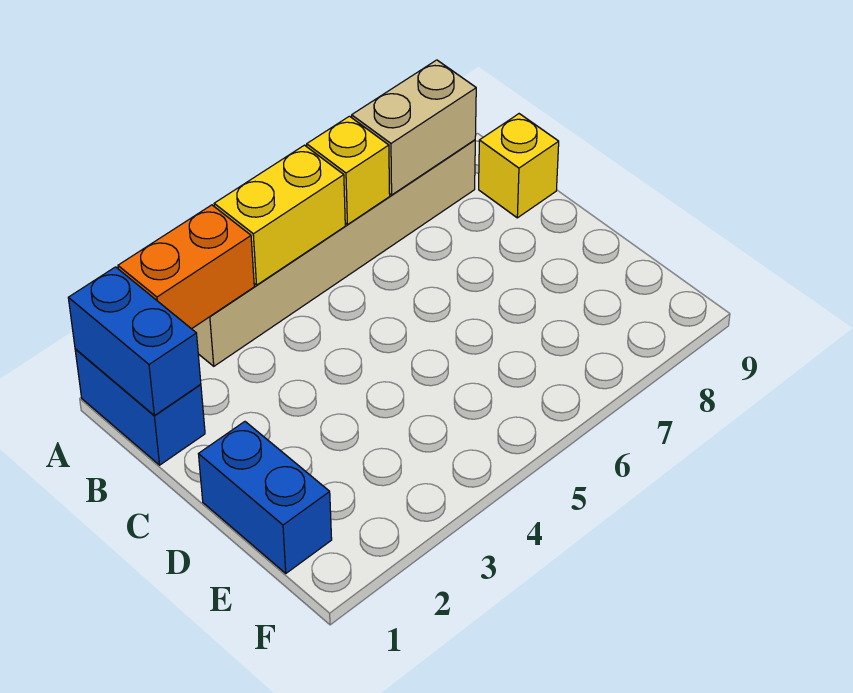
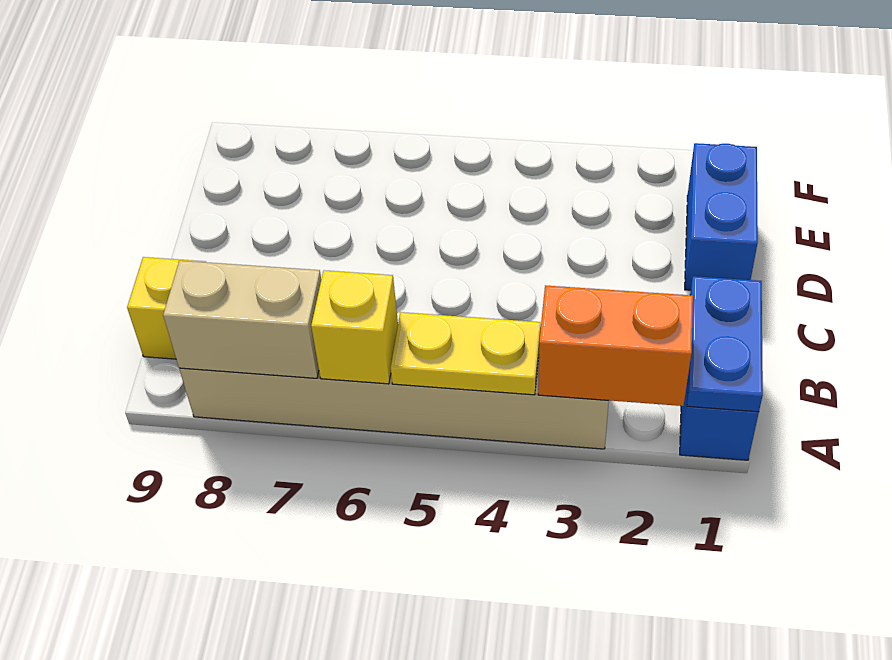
blue brick A1:B1 level 2 -> blue plate A1:B1 level 2
yellow brick A4:A5 level 2 -> yellow plate A4:A5 level 2

